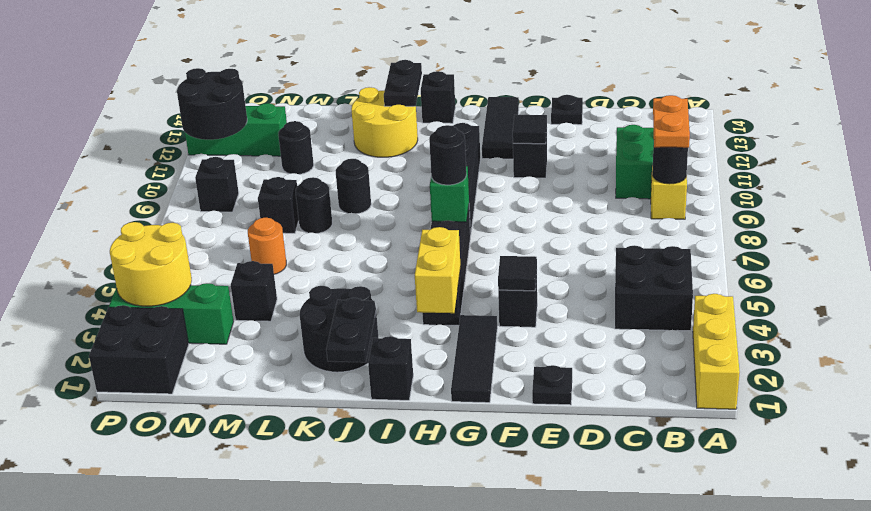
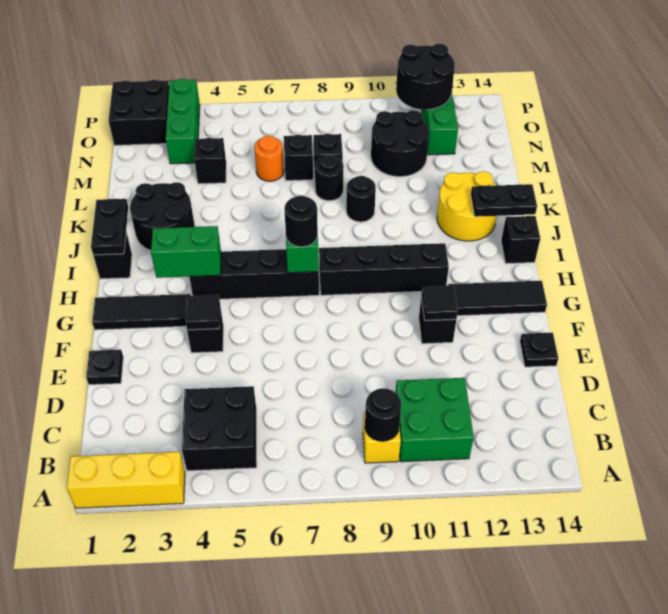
orange plate B9:B10 level 3 -> none
yellow brick H3:H4 level 2 -> green brick H3:H4 level 2
black plate J1:J2 level 2 -> black plate I1:J1 level 2
black round brick M11 level 1 -> black round brick M10:N11 level 1
yellow round brick O3:P4 level 2 -> none
black brick O9 level 1 -> black brick M7 level 1

